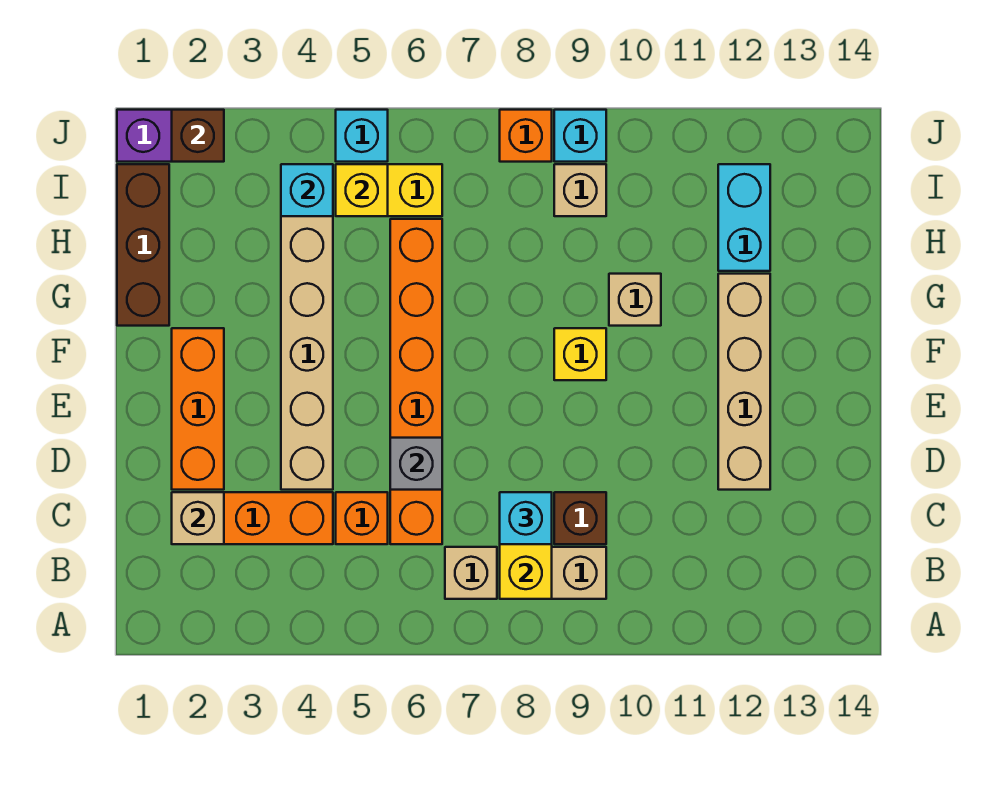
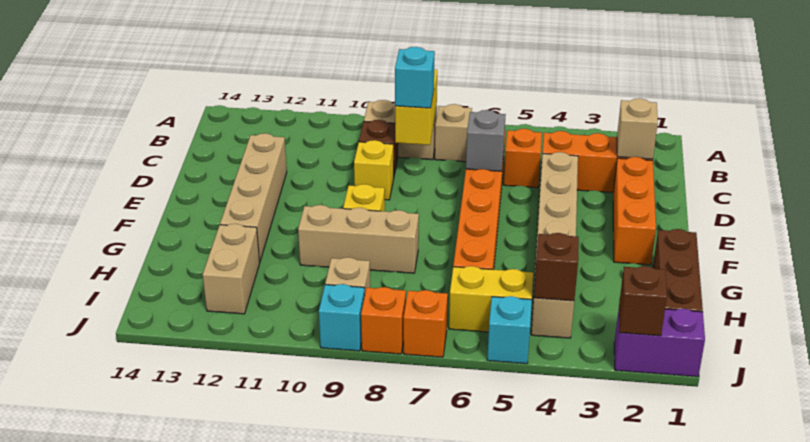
tan brick G10 level 1 -> tan brick G8:G10 level 1
cyan brick H12:I12 level 1 -> tan brick H12:I12 level 1
cyan brick I4 level 2 -> brown brick I4 level 2
yellow brick I5 level 2 -> yellow brick D9 level 1
none -> orange brick J7 level 1

